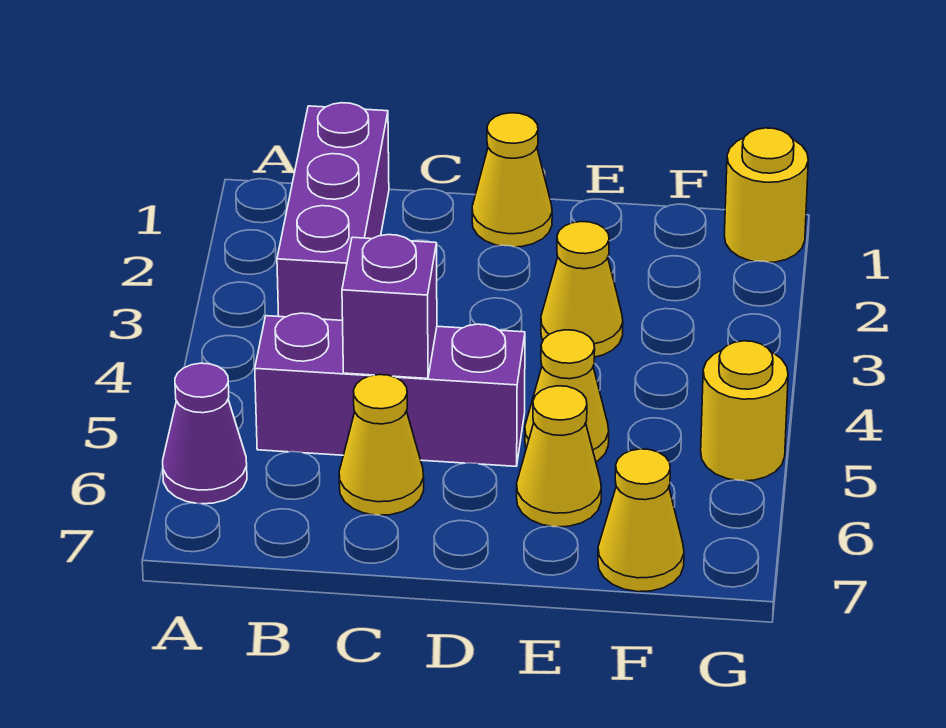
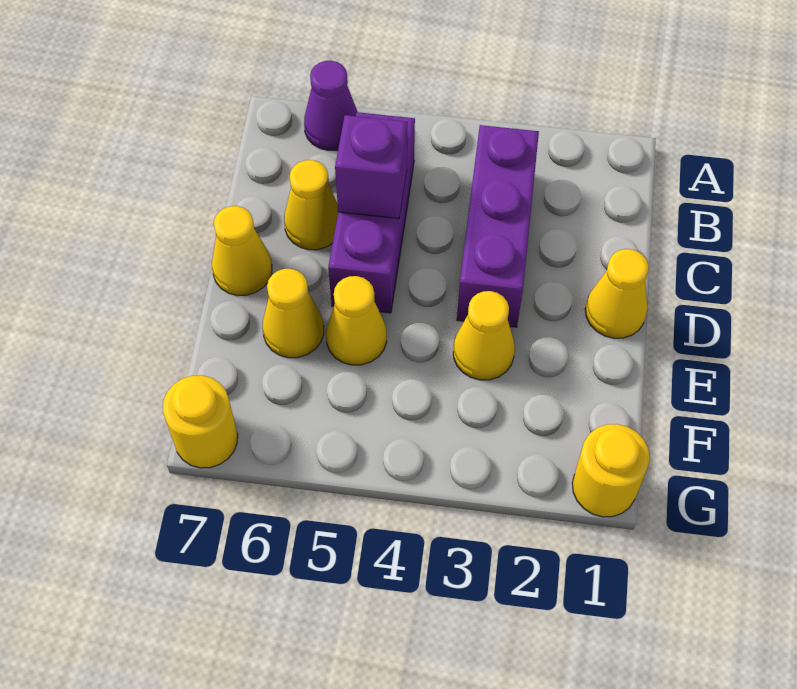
purple brick B1:B3 level 1 -> purple brick B3:D3 level 1
yellow cone F7 level 1 -> yellow cone D7 level 1
yellow round brick G5 level 1 -> yellow round brick G7 level 1

